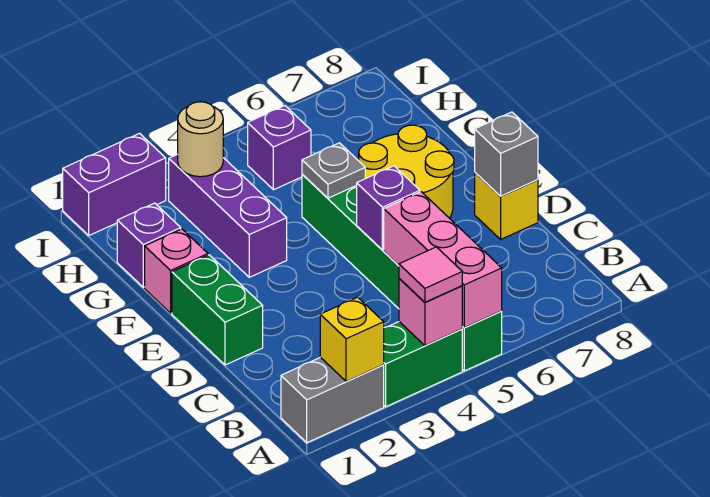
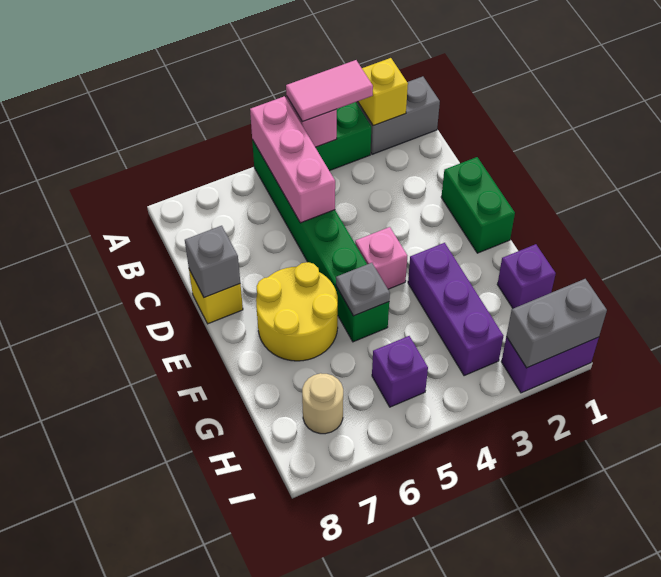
pink tile A4 level 3 -> pink tile A3:A4 level 3
purple brick D5 level 2 -> none
pink brick F1 level 1 -> pink brick E4 level 1
tan round brick H3 level 2 -> tan round brick H7 level 1
none -> grey brick I1:I2 level 2

